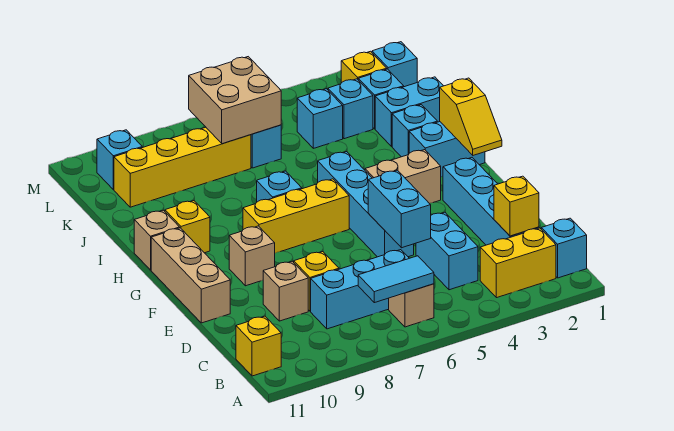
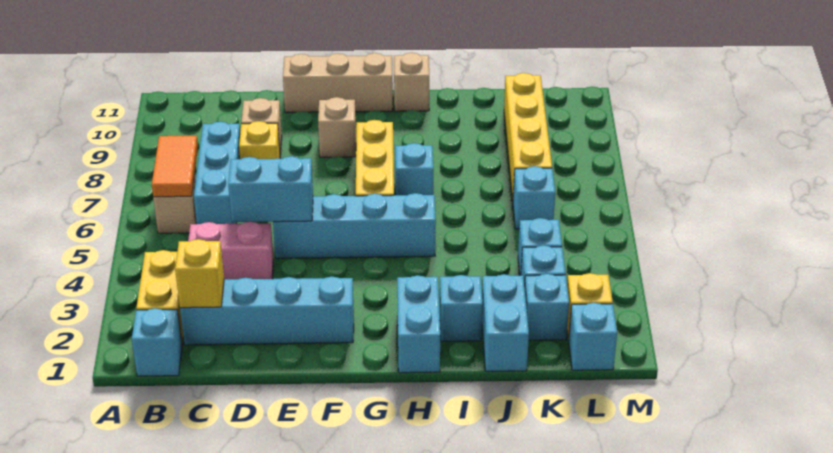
cyan tile B6:B7 level 2 -> orange tile B6:B7 level 2
yellow brick B11 level 1 -> none
cyan brick C4:D4 level 1 -> pink brick C4:D4 level 1
yellow slope G1:H1 level 2 top H -> none
tan brick G3:G4 level 1 -> none
yellow brick H10 level 1 -> none
tan brick K6:L7 level 2 -> none
cyan brick L10 level 1 -> none

